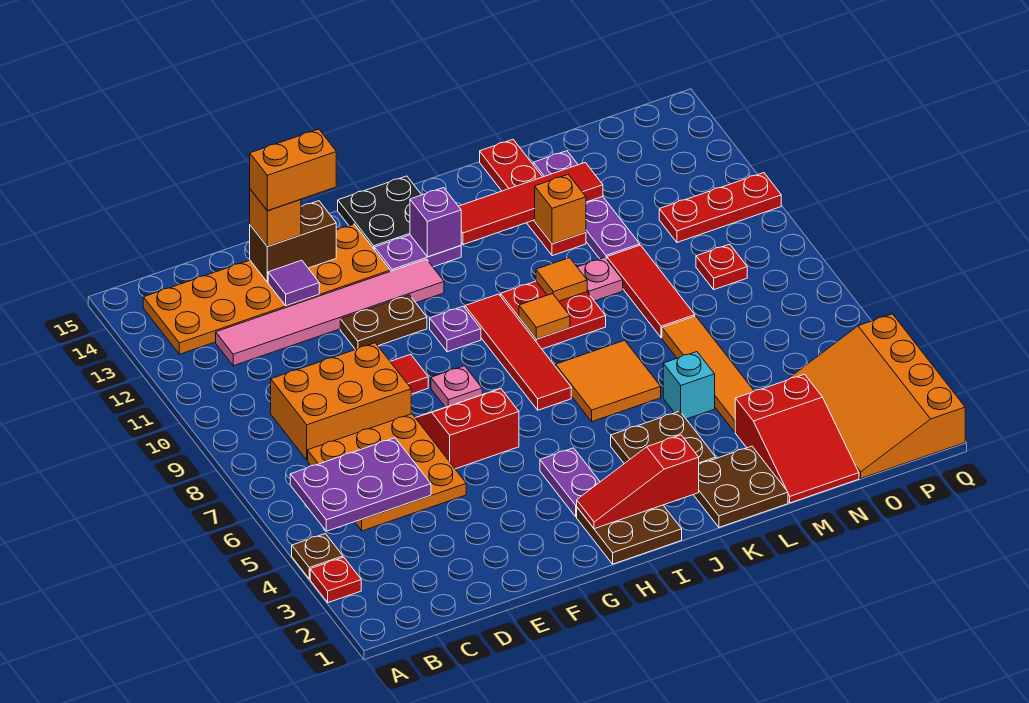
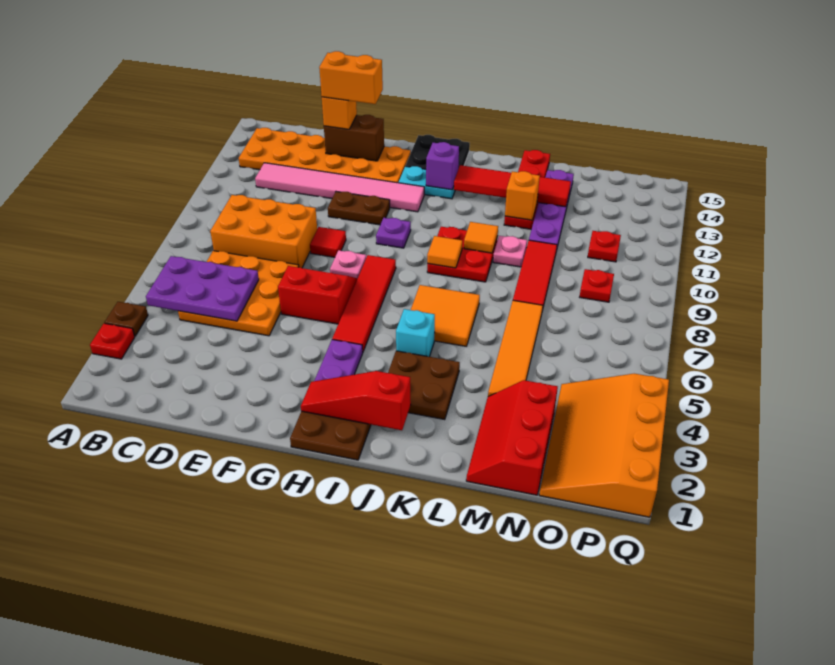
purple tile E13 level 2 -> none
purple plate H13:I13 level 1 -> cyan plate H13:I13 level 1
red tile I7:I10 level 1 -> red tile H5:H8 level 1
brown plate K1:L2 level 1 -> none
cyan brick L5 level 1 -> cyan brick J5 level 1
red slope M1:N3 level 1 top 3 -> red slope M1:N3 level 1 top N
red plate O11:Q11 level 1 -> red plate O11 level 1

